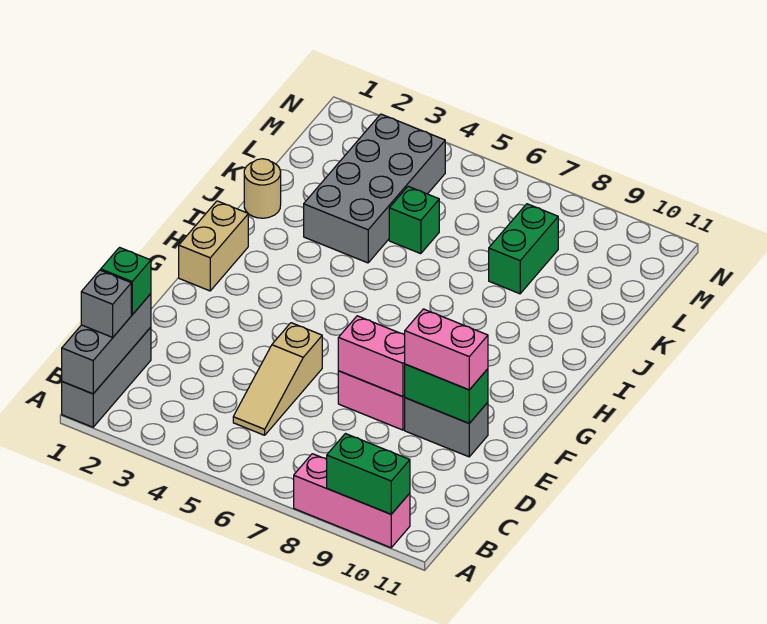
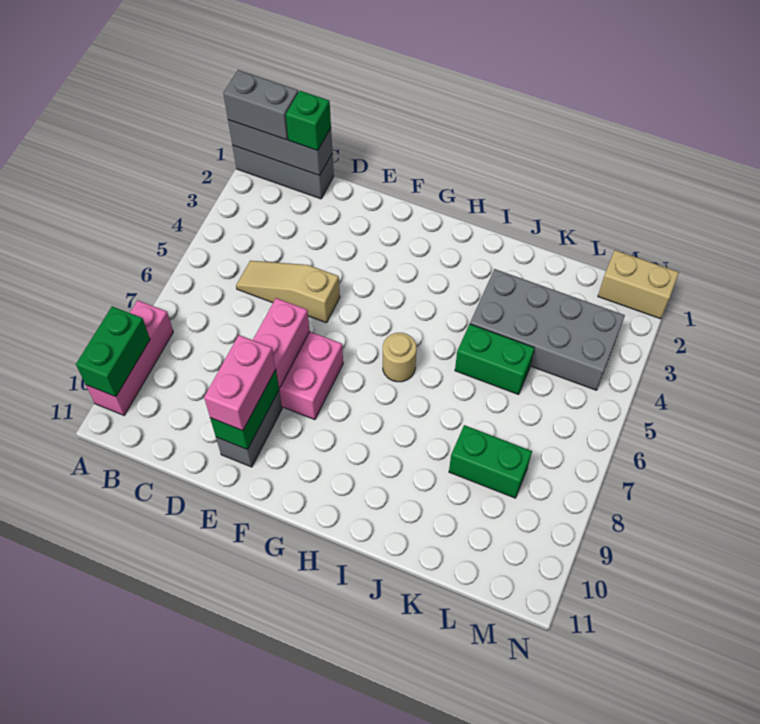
grey brick B1 level 3 -> grey brick A1:B1 level 3
tan brick G1:H1 level 1 -> tan brick M1:N1 level 1
tan round brick J1 level 1 -> tan round brick H6 level 1
green brick K5 level 1 -> green brick J5:K5 level 1

